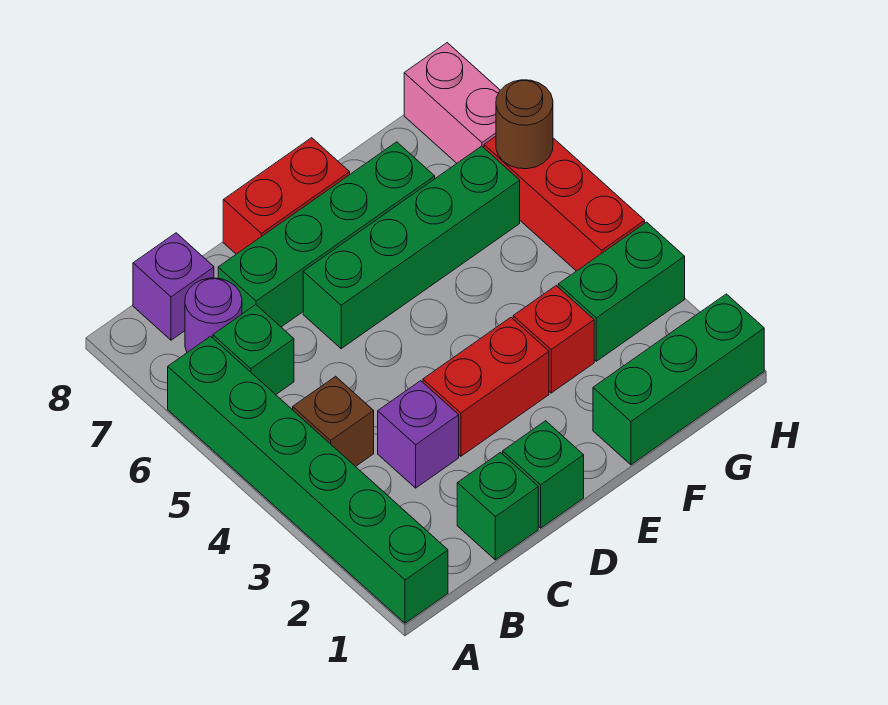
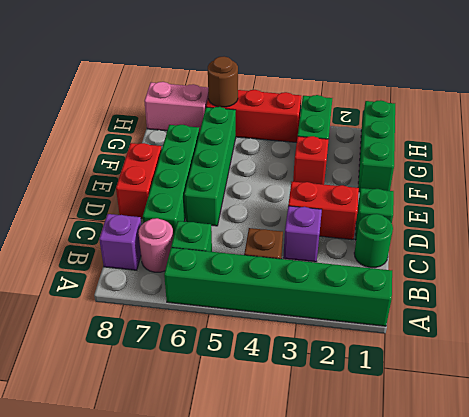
purple round brick B7 level 1 -> pink round brick B7 level 1
green brick C1 level 1 -> green round brick C1 level 1
red brick D3:E3 level 1 -> red brick D2:D3 level 1

